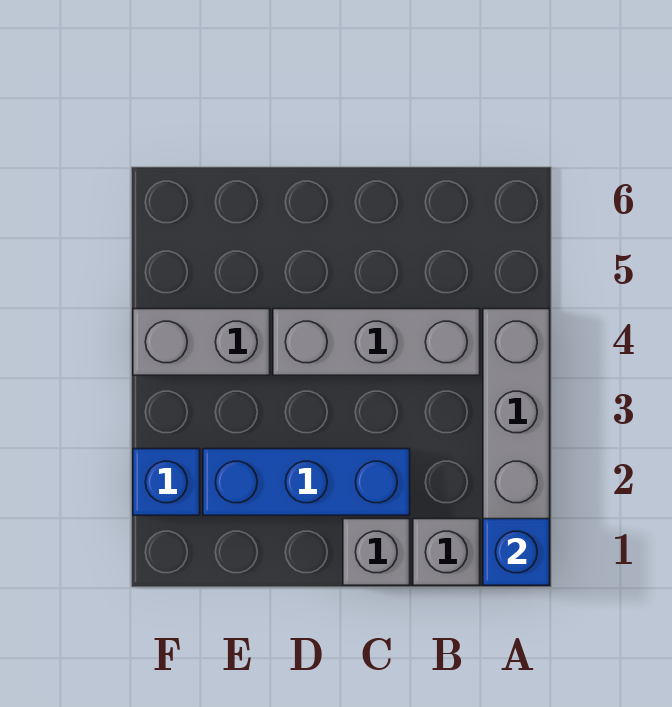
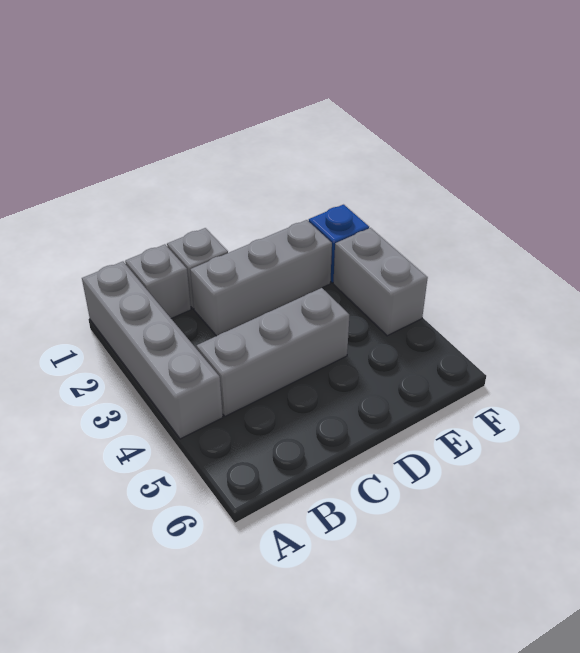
blue brick A1 level 2 -> none
blue brick C2:E2 level 1 -> grey brick C2:E2 level 1
grey brick E4:F4 level 1 -> grey brick F3:F4 level 1

